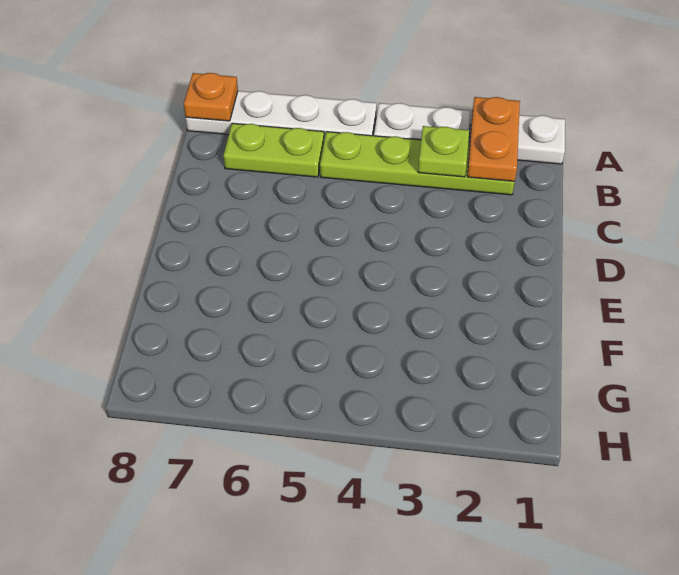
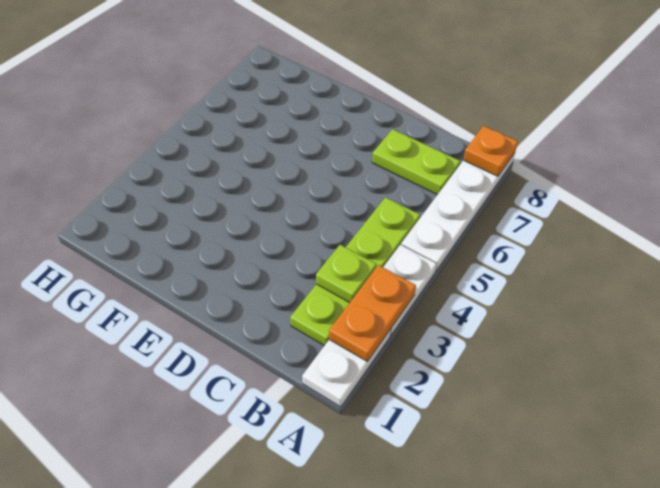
orange plate A2:B2 level 2 -> orange plate A2:A3 level 2
lime plate B6:B7 level 1 -> lime plate B7:C7 level 1

